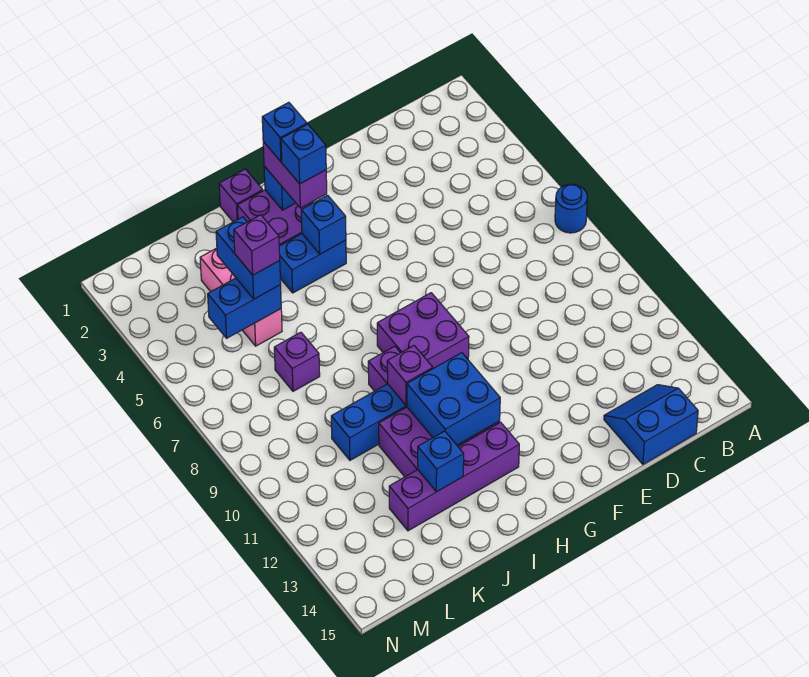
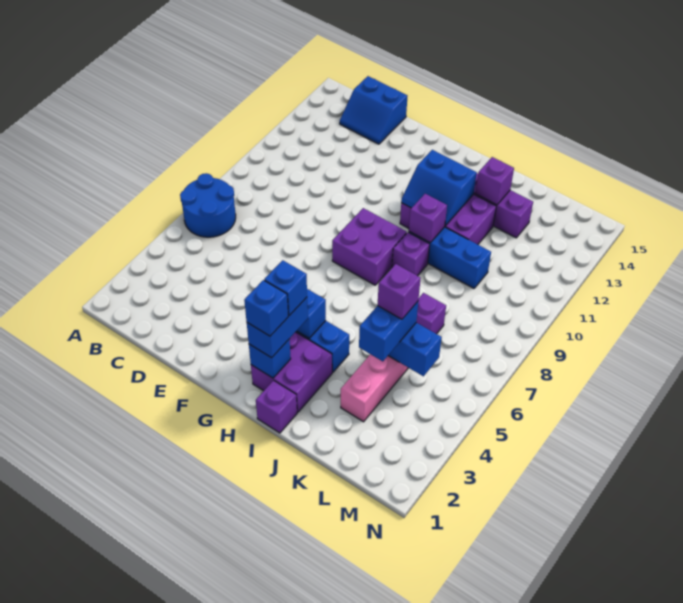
blue round brick A7 level 1 -> blue round brick A6:B7 level 1
purple brick H2:H3 level 3 -> blue brick H2:H3 level 3
blue brick H11:I12 level 2 -> blue slope H11:I12 level 2 top 12
blue brick J13 level 2 -> purple brick J13 level 2

